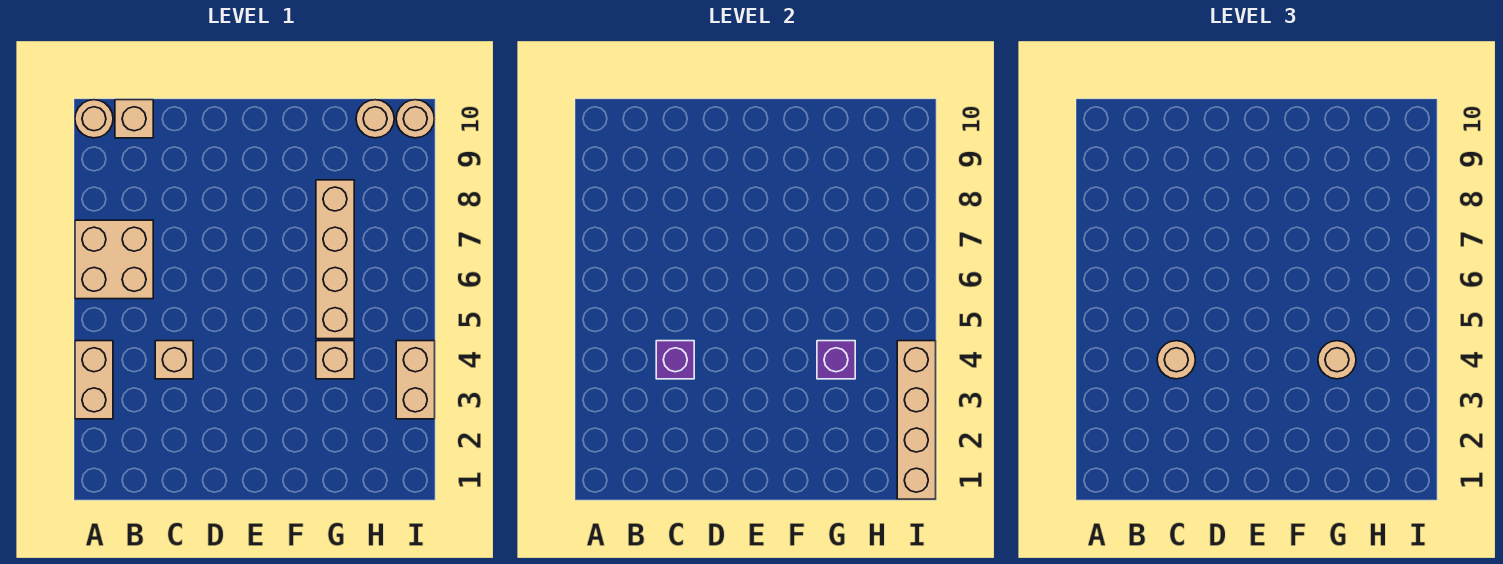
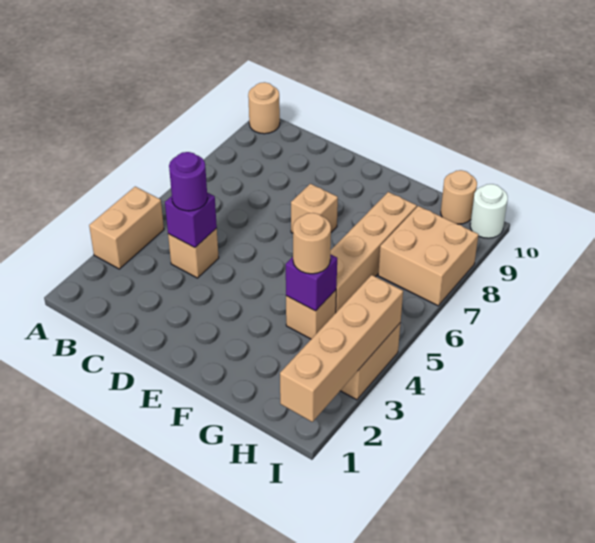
tan brick A6:B7 level 1 -> tan brick H7:I8 level 1
tan brick B10 level 1 -> tan brick E7 level 1
tan round brick C4 level 3 -> purple round brick C4 level 3
tan round brick I10 level 1 -> white round brick I10 level 1

